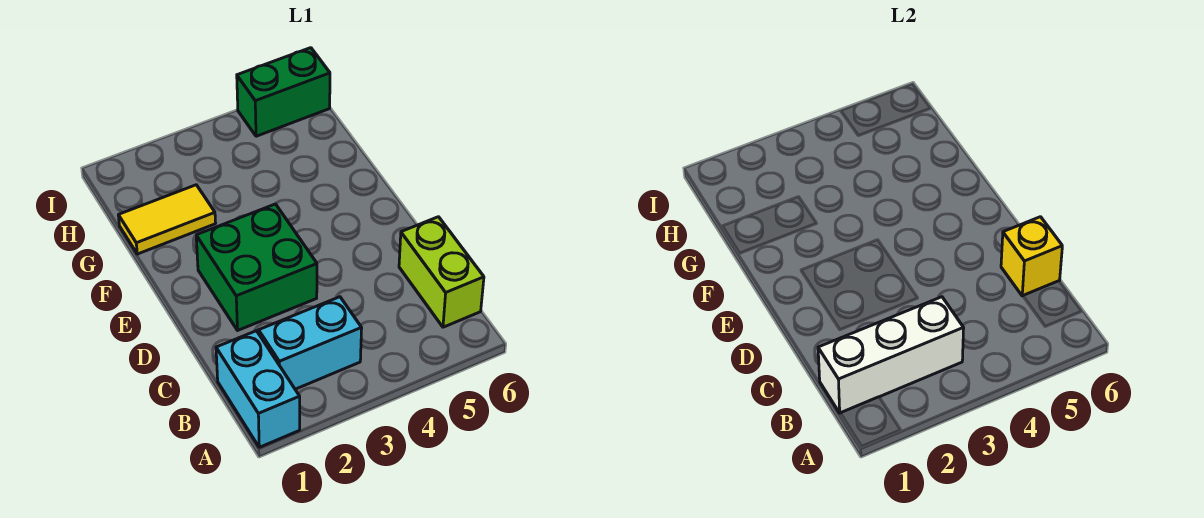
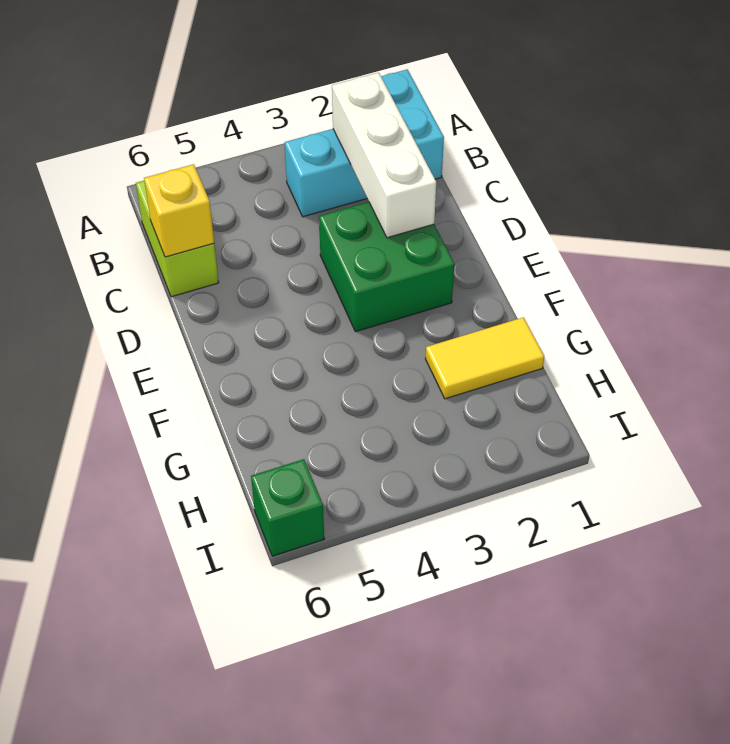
white brick B1:B3 level 2 -> white brick B2:D2 level 2
green brick I5:I6 level 1 -> green brick I6 level 1

